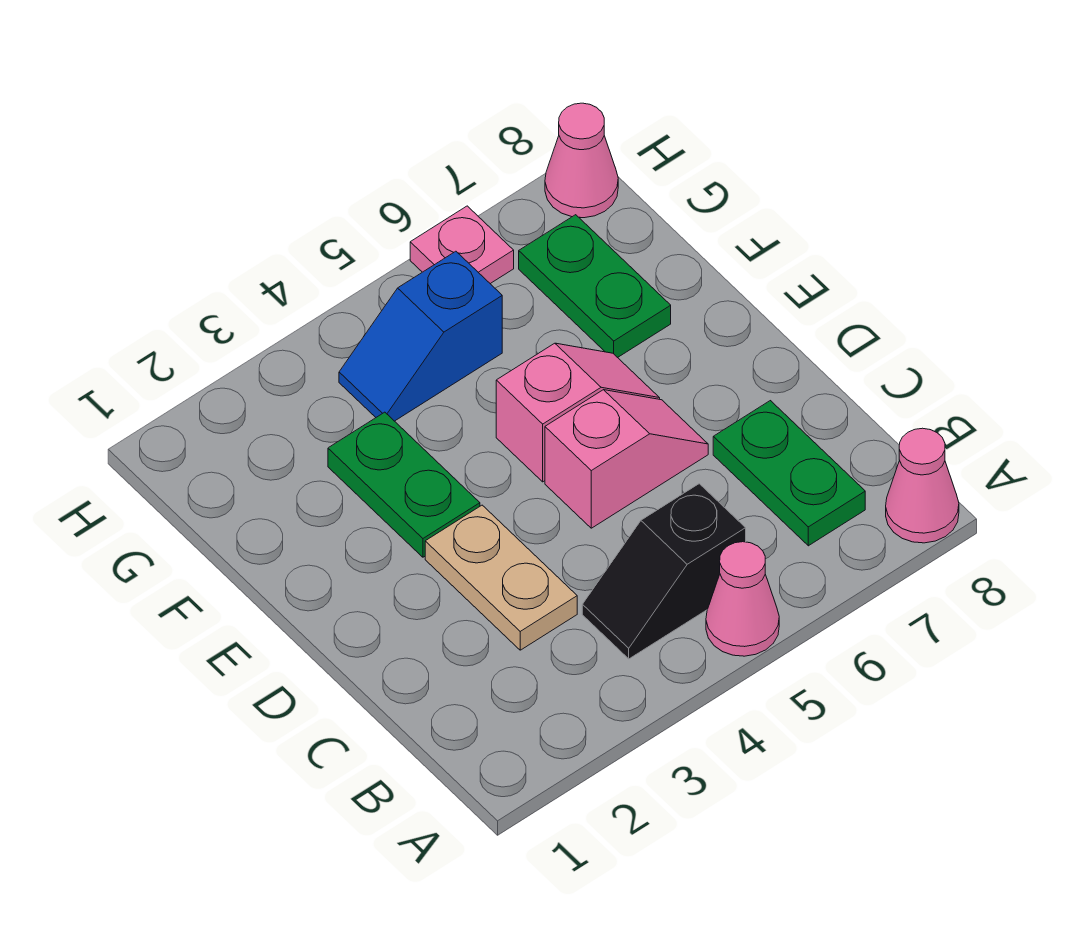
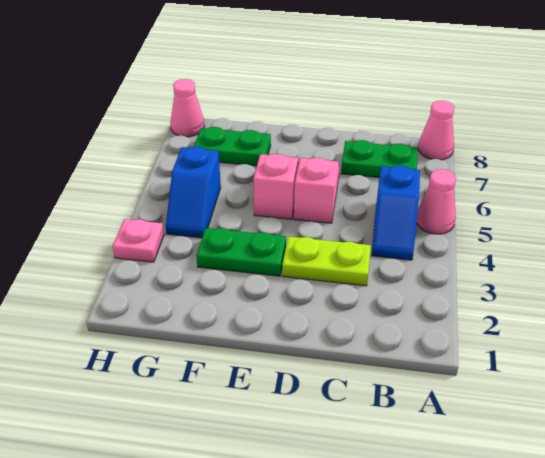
black slope B4:B5 level 1 top 5 -> blue slope B4:B5 level 1 top 5
tan plate C3:D3 level 1 -> lime plate C3:D3 level 1
pink plate H6 level 1 -> pink plate H3 level 1

